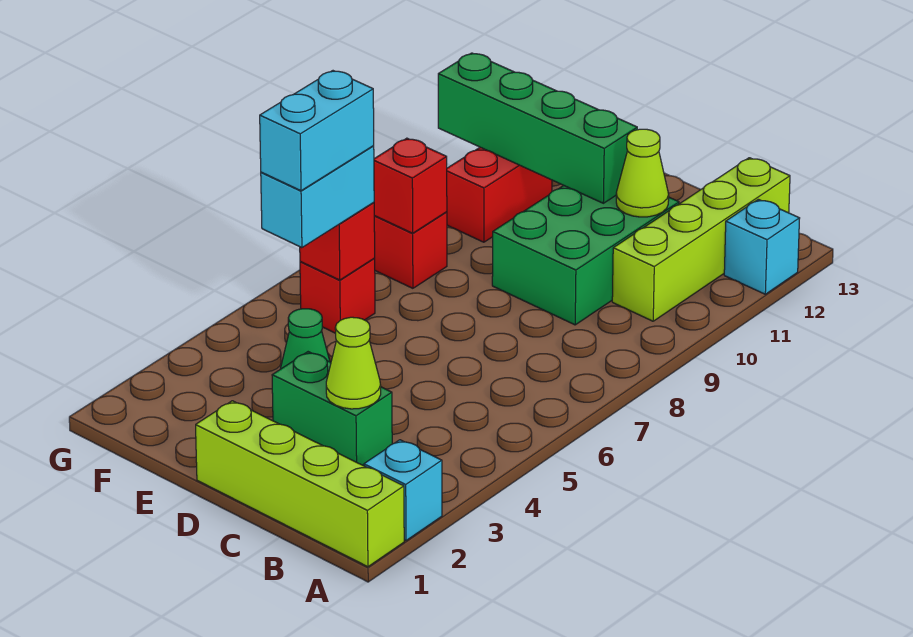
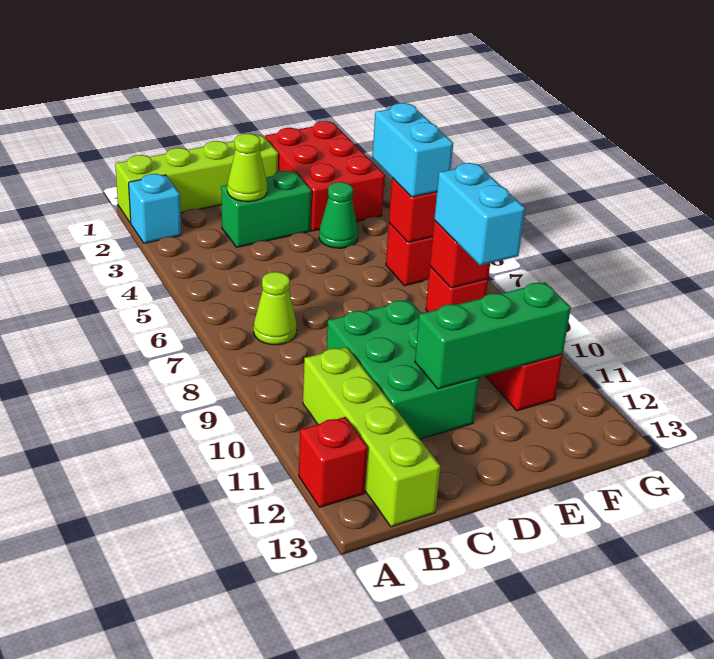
cyan brick A12 level 1 -> red brick A12 level 1
lime cone C11 level 2 -> lime cone B7 level 1
green brick D11:G11 level 2 -> green brick D11:F11 level 2
none -> red brick E1:F3 level 1
cyan brick F5:F6 level 4 -> cyan brick F8:F9 level 3

